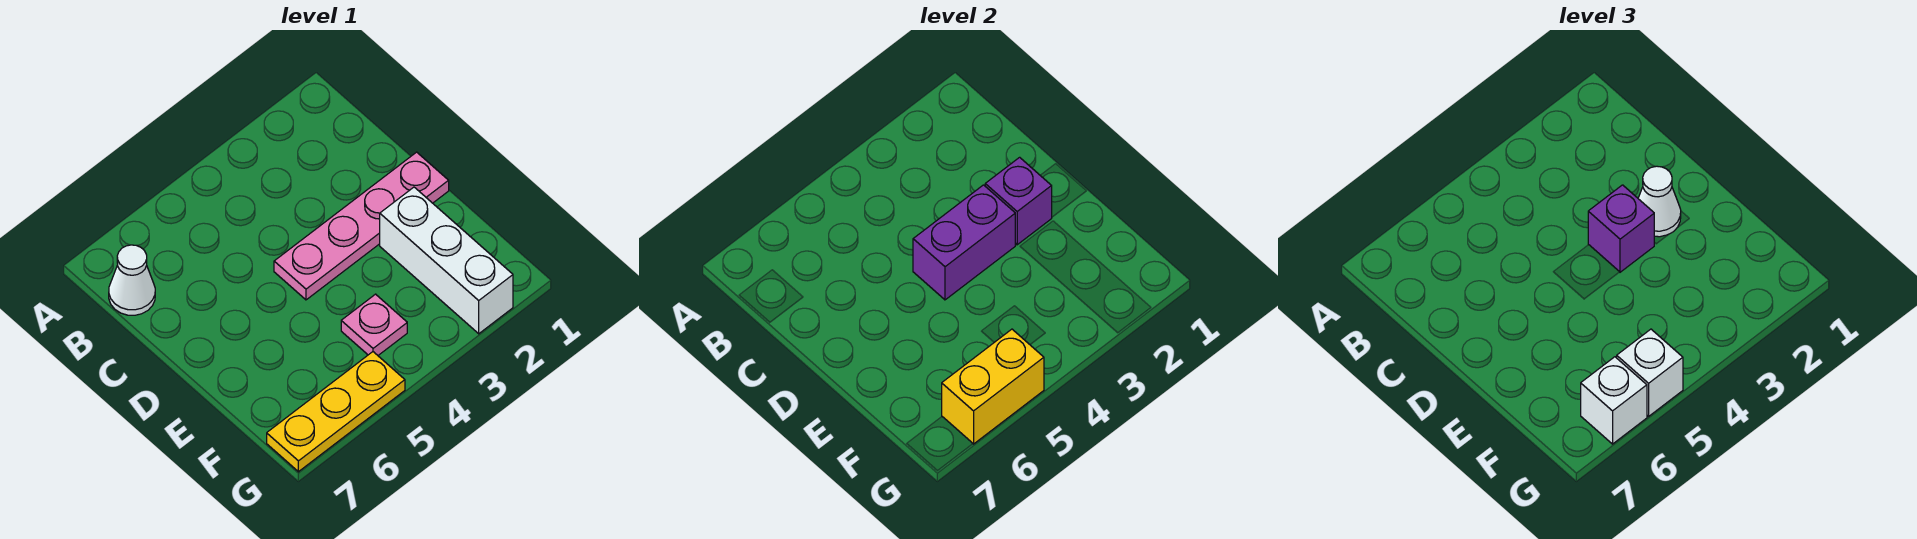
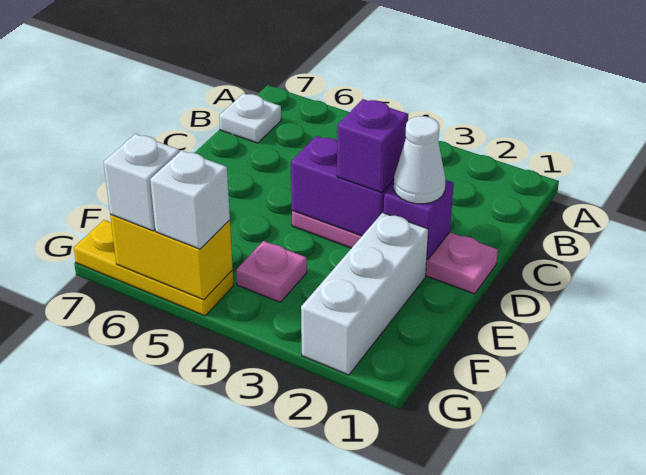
white cone B7 level 1 -> white plate B7 level 1

